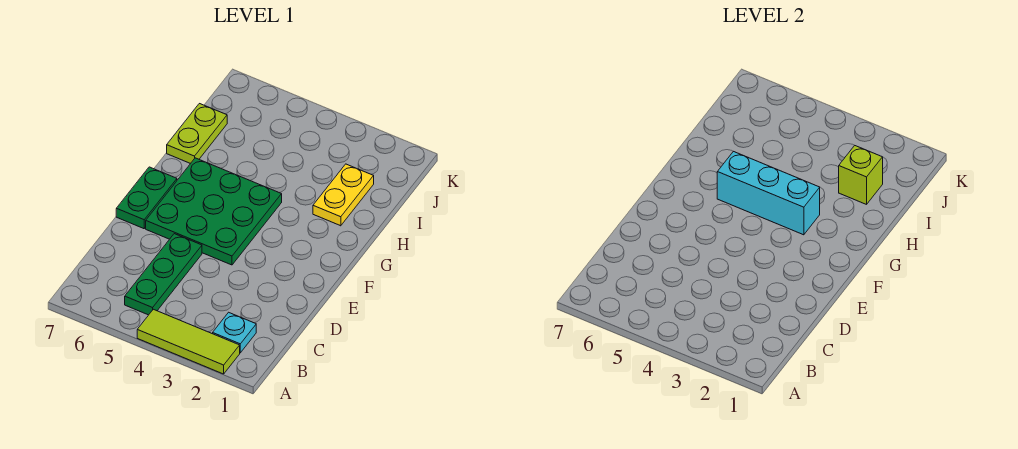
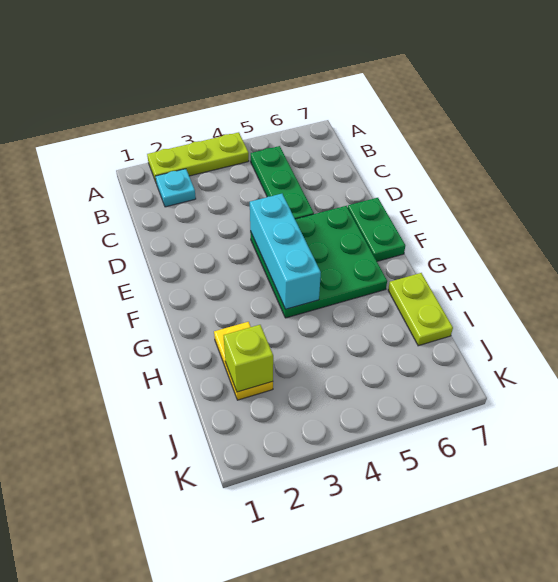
lime tile A2:A4 level 1 -> lime plate A2:A4 level 1
cyan brick G3:G5 level 2 -> cyan brick E4:G4 level 2

